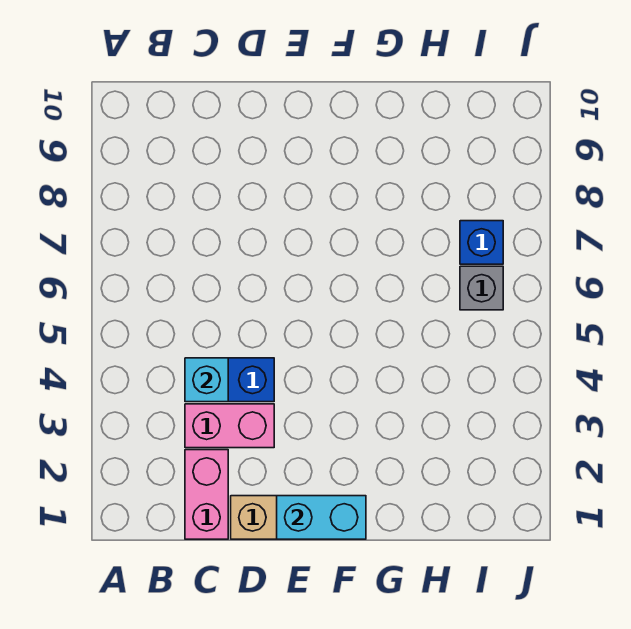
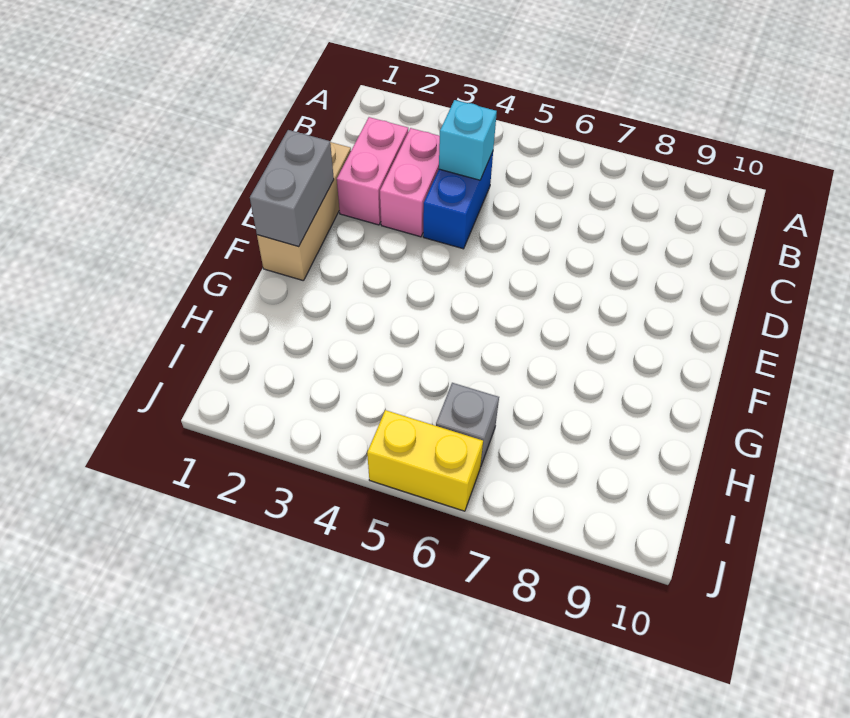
pink brick C1:C2 level 1 -> pink brick C2:D2 level 1
cyan brick E1:F1 level 2 -> grey brick E1:F1 level 2
blue brick I7 level 1 -> none
none -> yellow brick J5:J6 level 1

